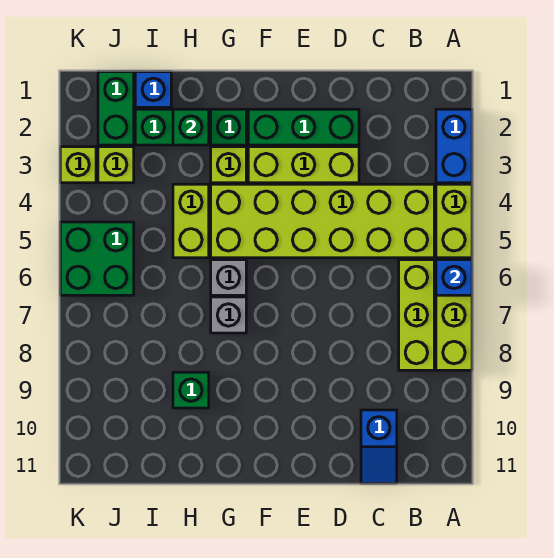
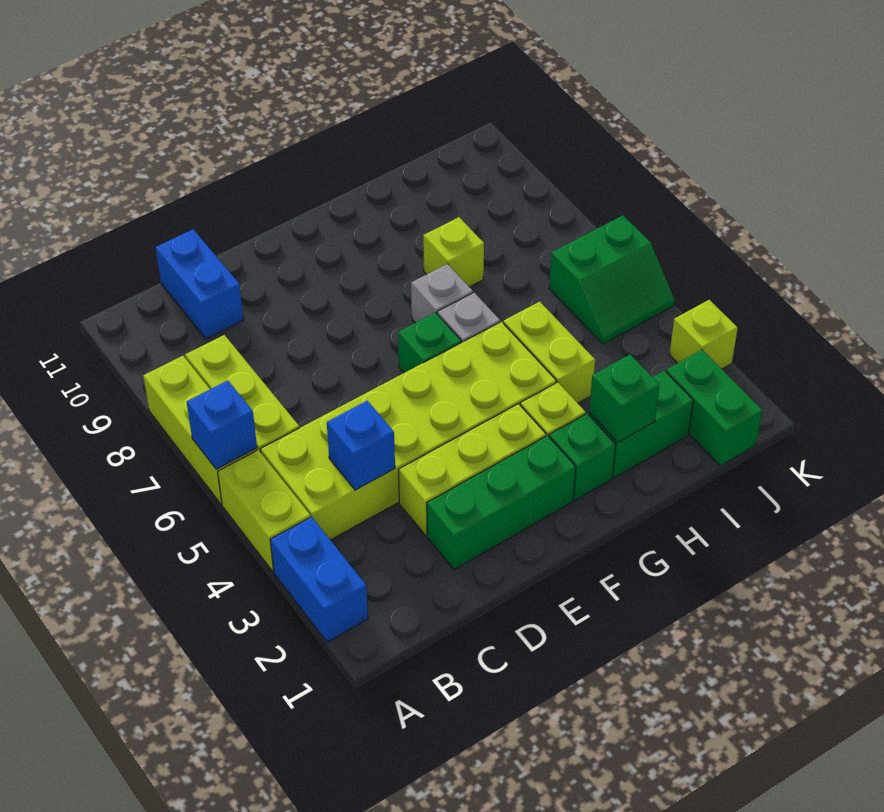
blue slope C10:C11 level 1 top 10 -> blue brick C10:C11 level 1
green brick H9 level 1 -> green brick F6 level 1
blue brick I1 level 1 -> blue brick C4 level 2
lime brick J3 level 1 -> lime brick H8 level 1
green brick J5:K6 level 1 -> green slope J5:K6 level 1 top 6

